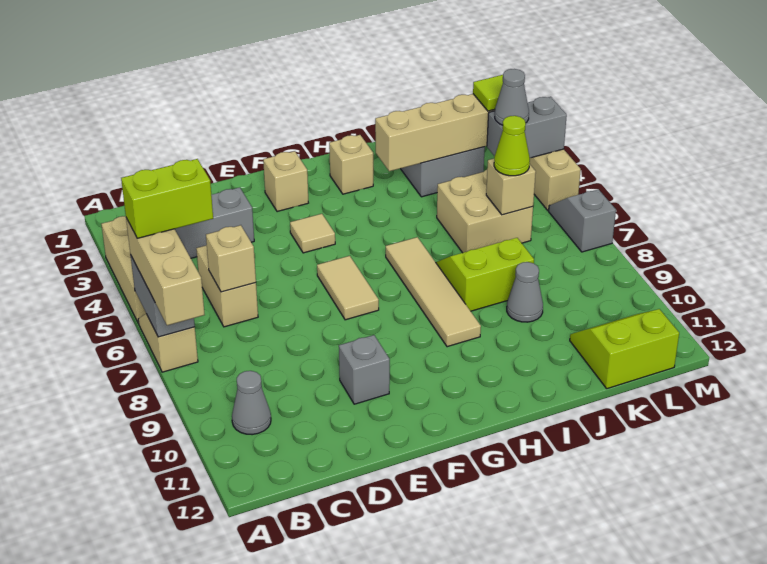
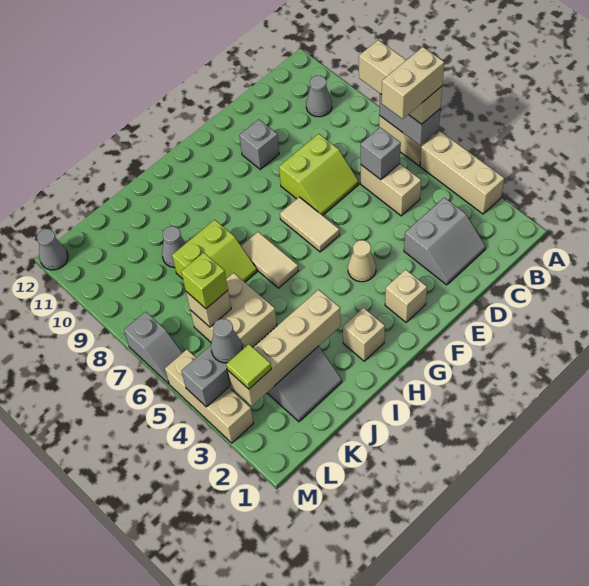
lime brick A6:B6 level 4 -> tan brick A6:B6 level 4
tan brick C6 level 2 -> grey brick C6 level 2
tan tile F4 level 1 -> tan cone F4 level 1
tan tile H6:H9 level 1 -> tan tile H6:H7 level 1
lime cone K6 level 3 -> lime brick K6 level 3
lime slope K11:L12 level 1 top 12 -> lime slope D7:E8 level 1 top 8
none -> grey cone M12 level 1

